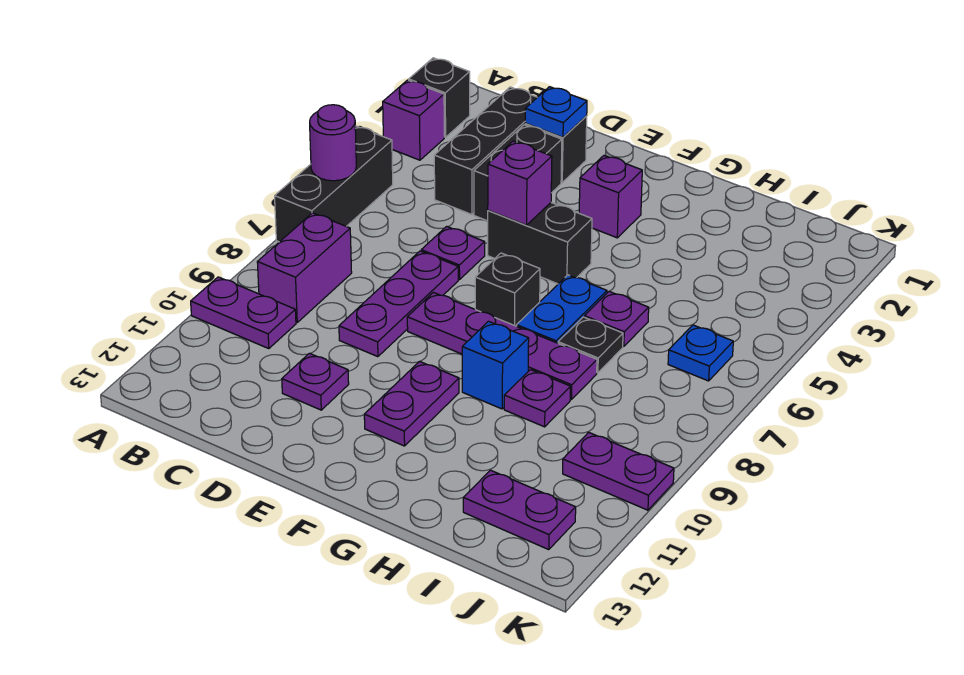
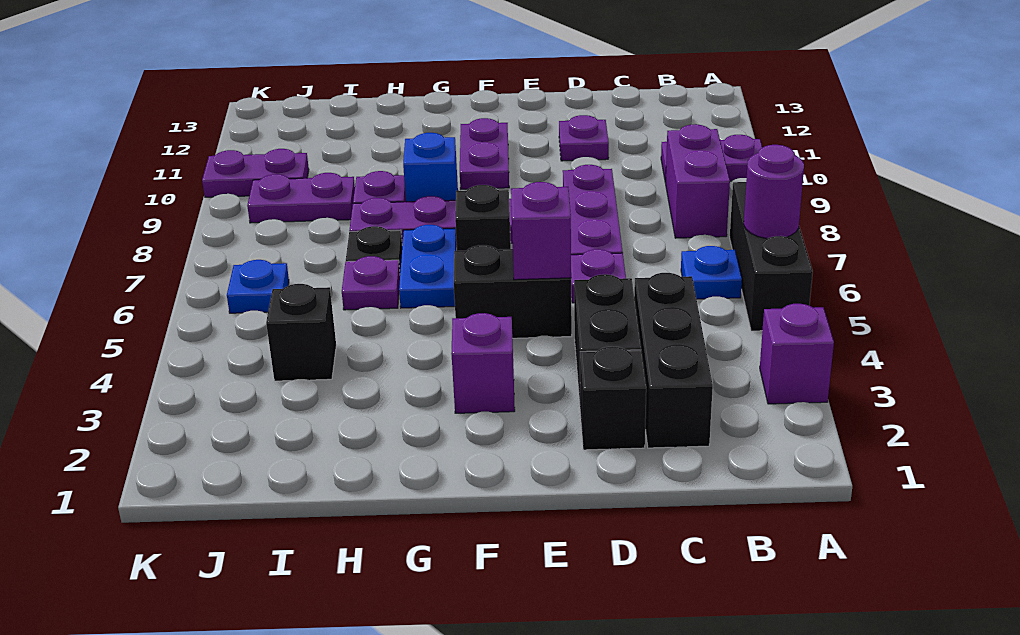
black brick A2 level 1 -> black brick I4 level 1
blue plate D2 level 2 -> blue plate B6 level 1
purple plate I12:J12 level 1 -> purple plate I9:J9 level 1

